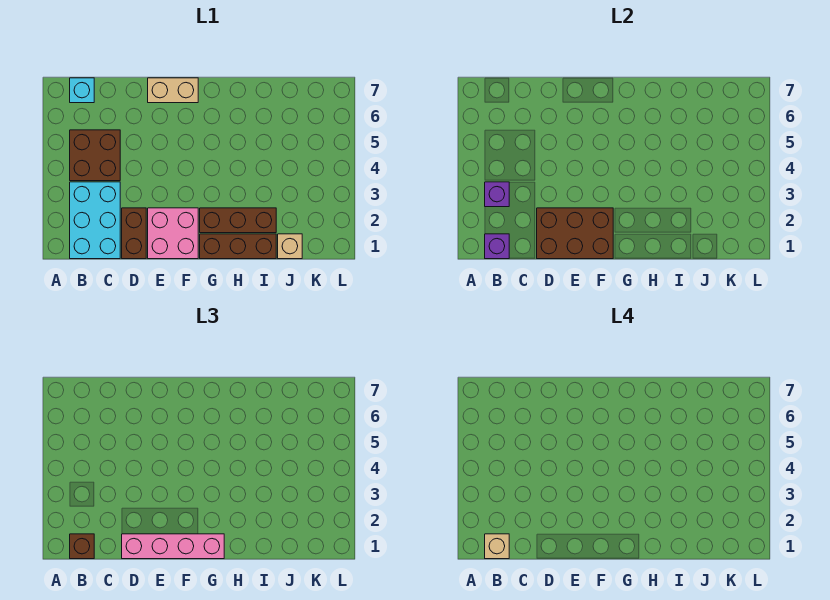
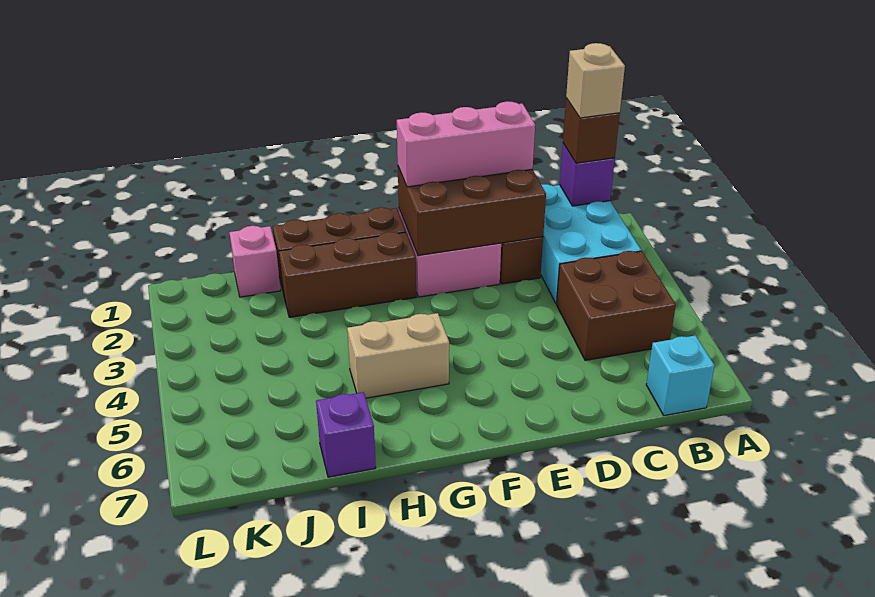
purple brick B3 level 2 -> purple brick I7 level 1
pink brick D1:G1 level 3 -> pink brick D1:F1 level 3
tan brick E7:F7 level 1 -> tan brick G5:H5 level 1
tan brick J1 level 1 -> pink brick J1 level 1

